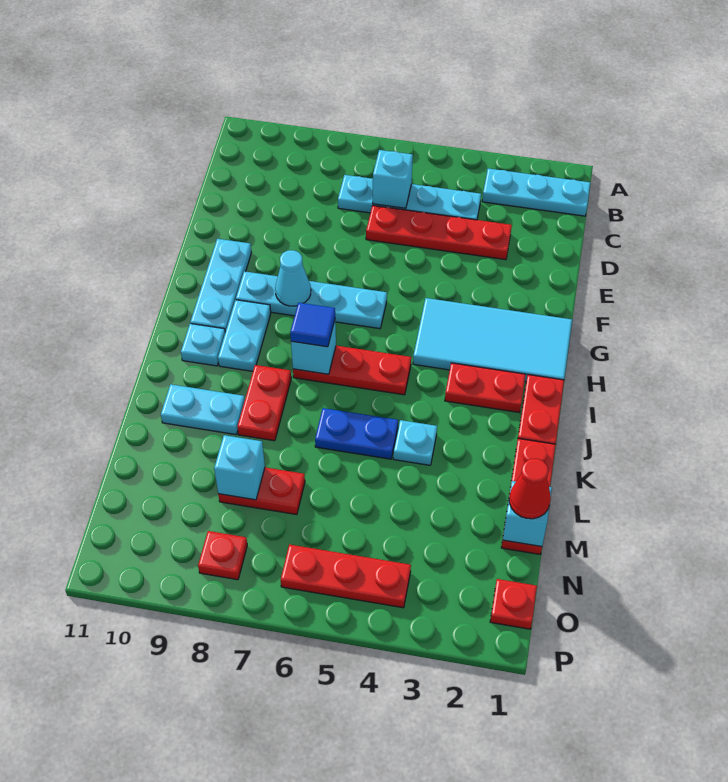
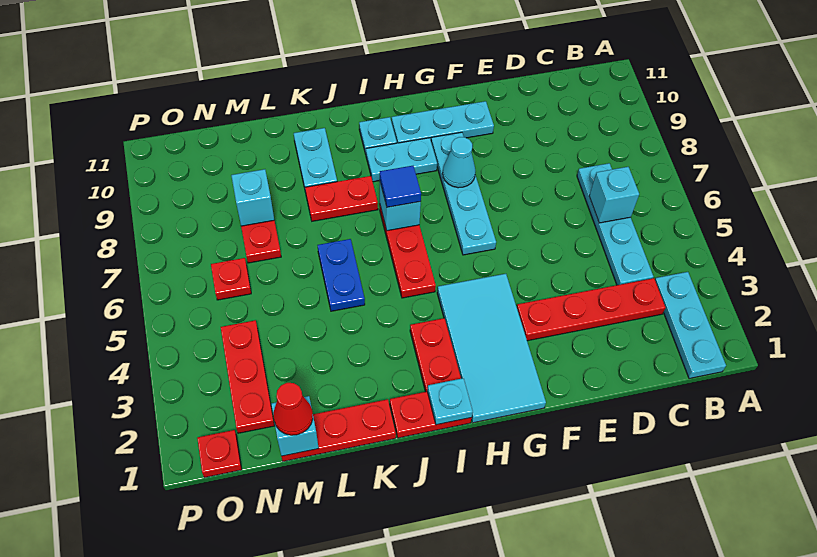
red plate D3:D6 level 1 -> red plate C3:F3 level 1
cyan plate K4 level 1 -> cyan plate I1 level 2
red plate O4:O6 level 1 -> red plate N2:N4 level 1
red plate O8 level 1 -> red plate N6 level 1

